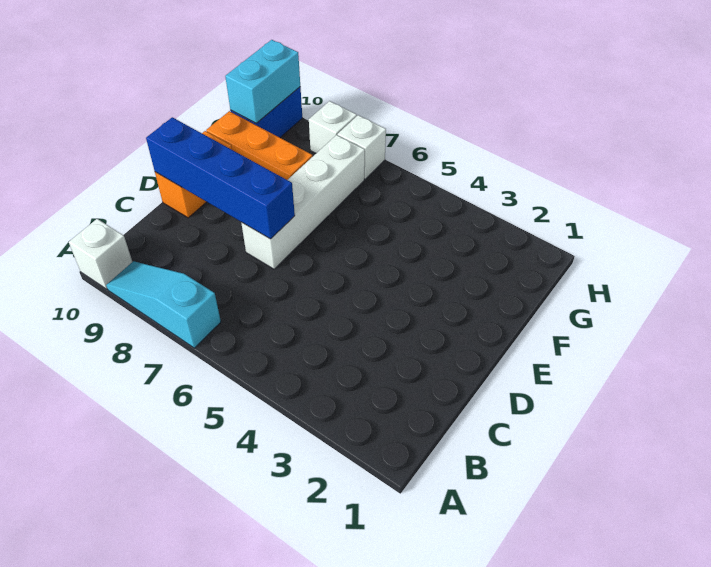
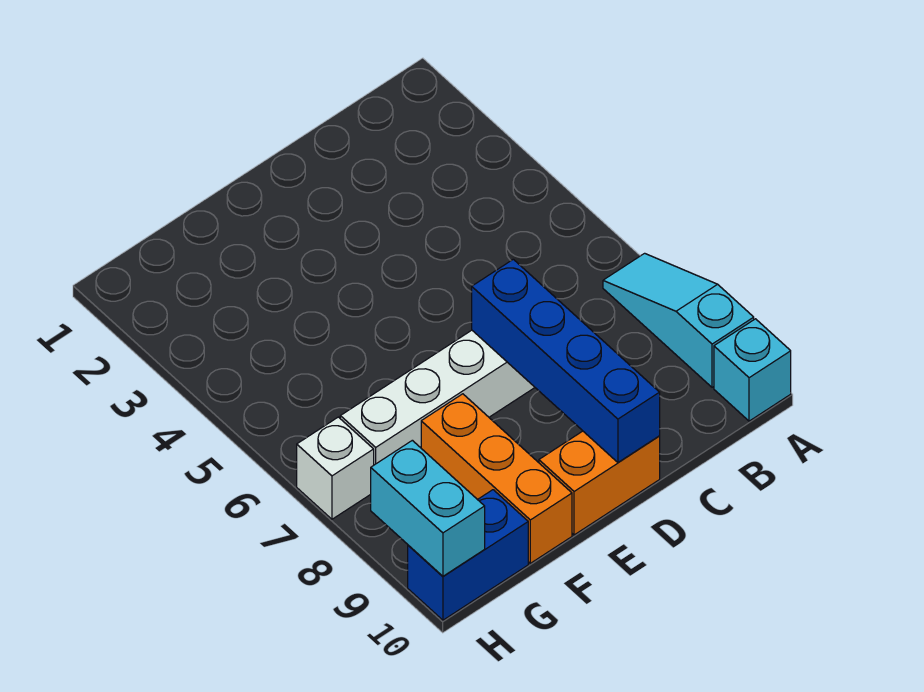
cyan slope A7:A9 level 1 top 7 -> cyan slope A7:A9 level 1 top 9
white brick A10 level 1 -> cyan brick A10 level 1
cyan brick G10:H10 level 2 -> cyan brick H9:H10 level 2
white brick H8 level 1 -> none

